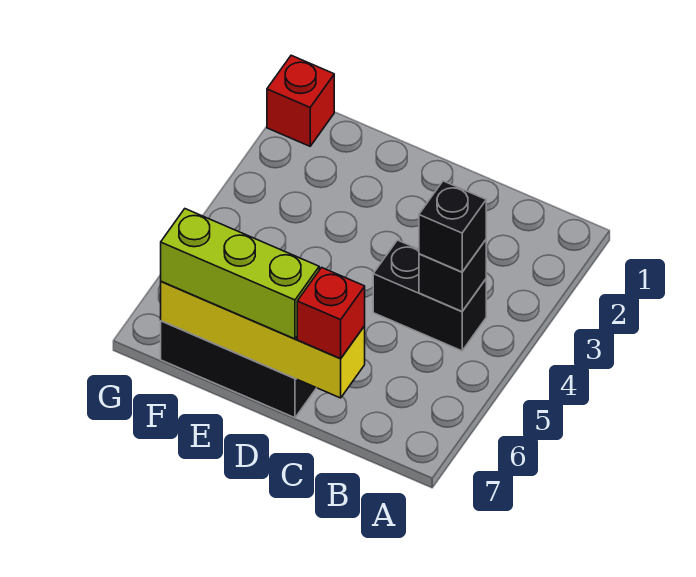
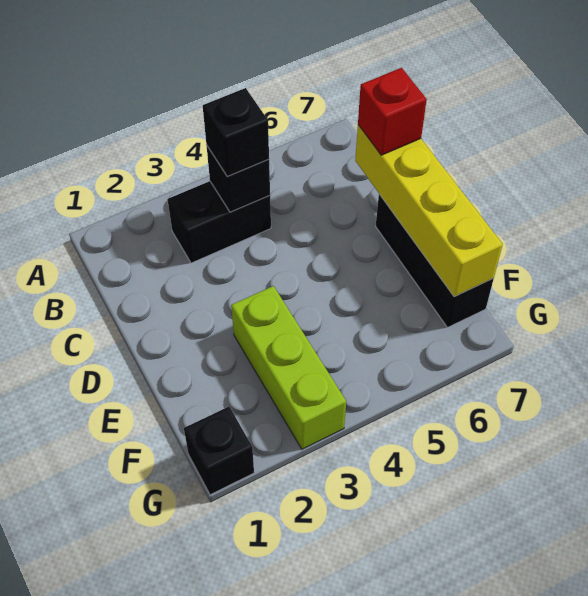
black brick B4:C4 level 1 -> black brick B3:B4 level 1
lime brick D7:F7 level 3 -> lime brick E3:G3 level 1
red brick G1 level 1 -> black brick G1 level 1

